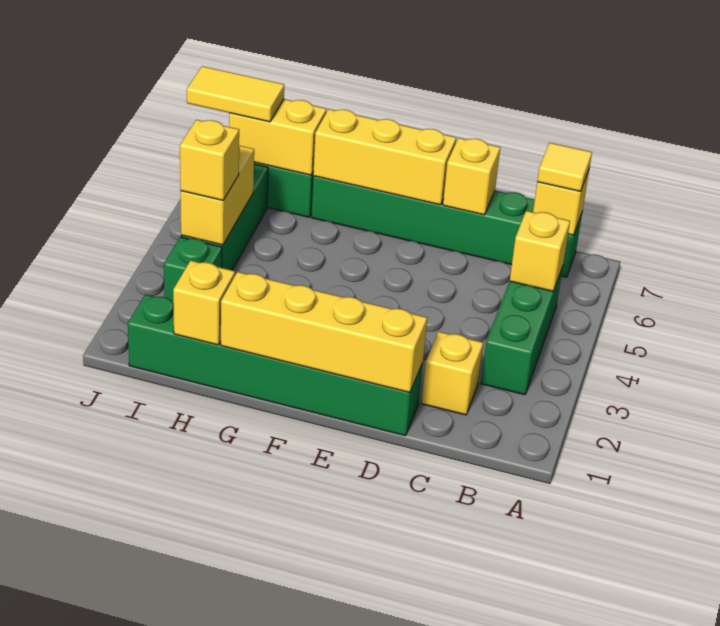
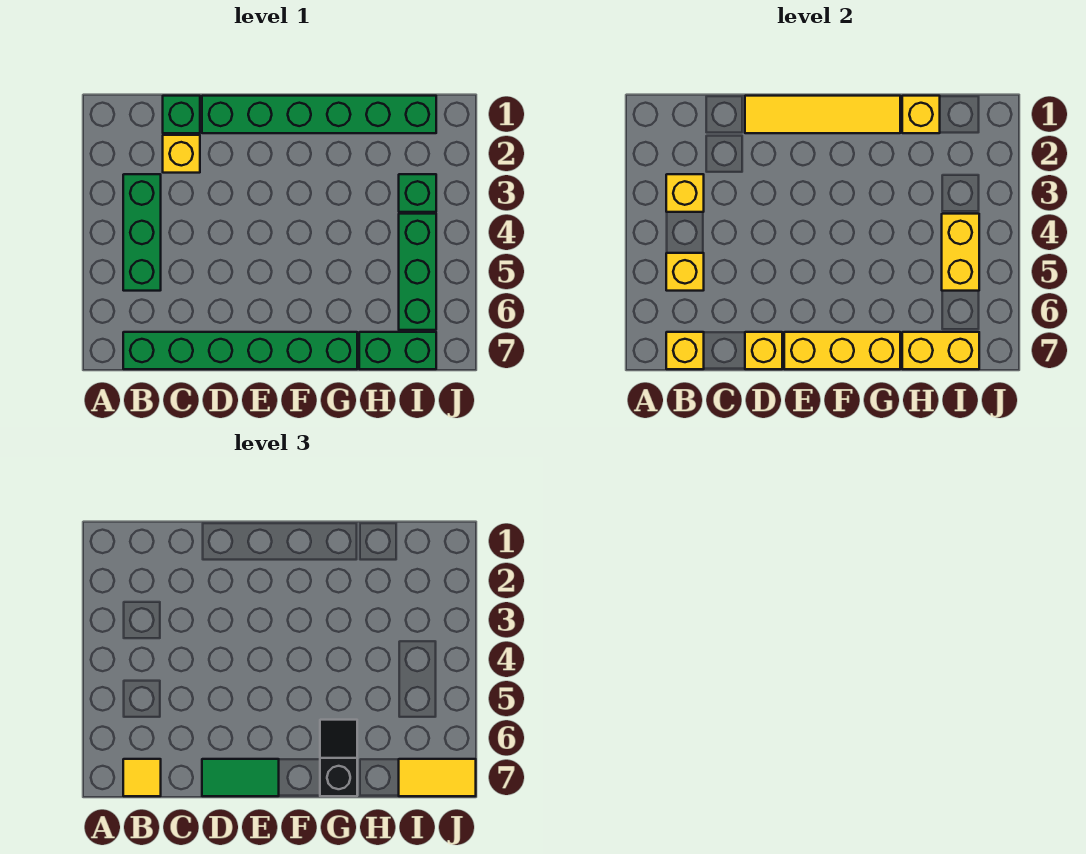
none -> green brick C1 level 1
yellow brick D1:G1 level 2 -> yellow tile D1:G1 level 2
none -> green tile D7:E7 level 3
none -> black slope G6:G7 level 3 top 7
yellow brick I4 level 3 -> yellow brick B3 level 2

